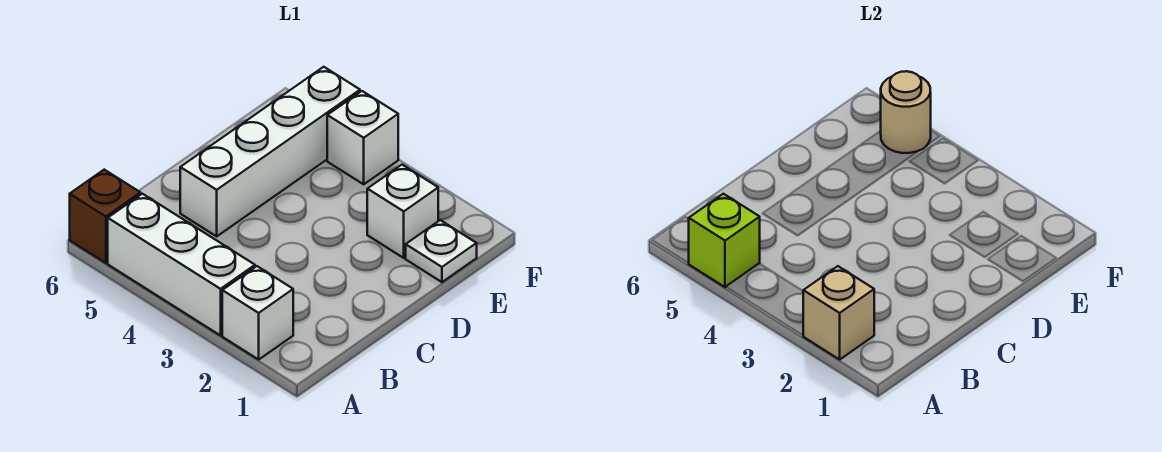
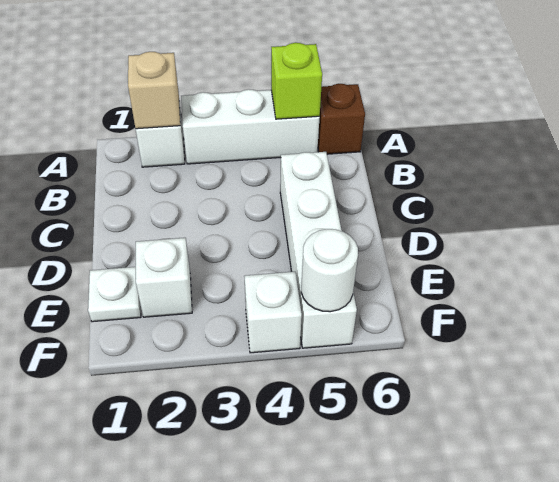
tan round brick F5 level 2 -> white round brick F5 level 2

